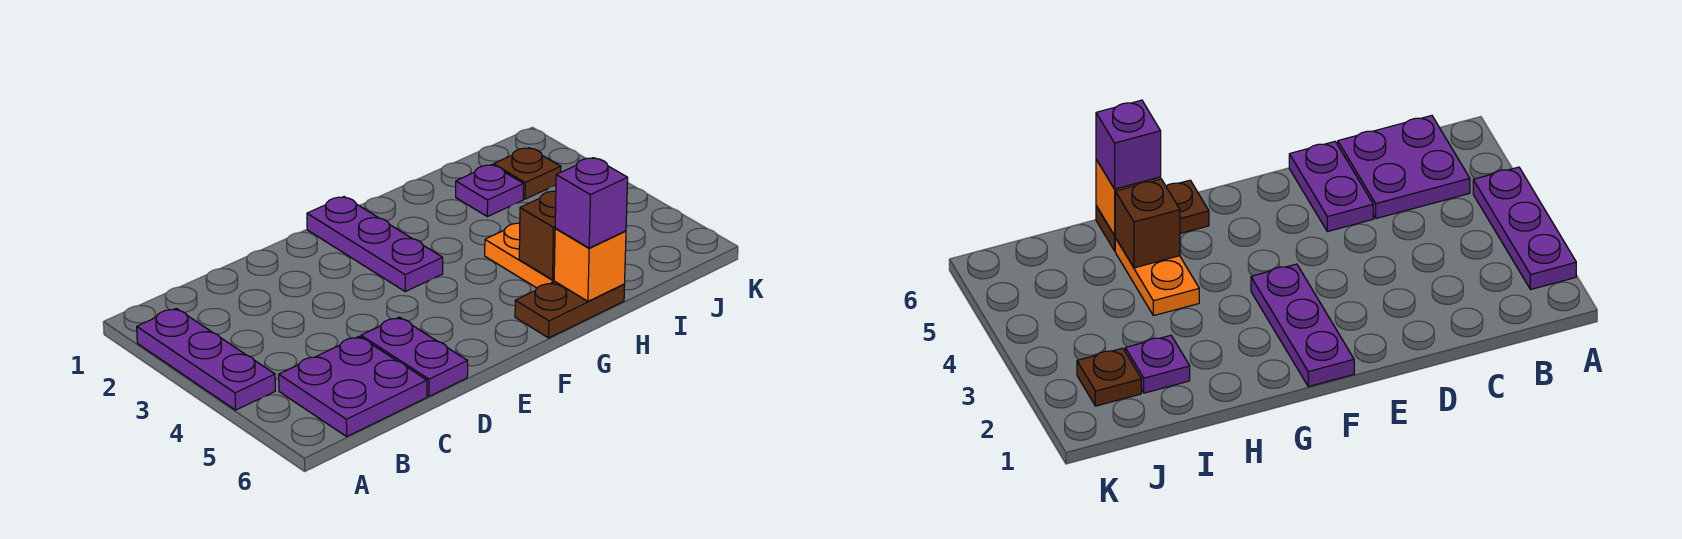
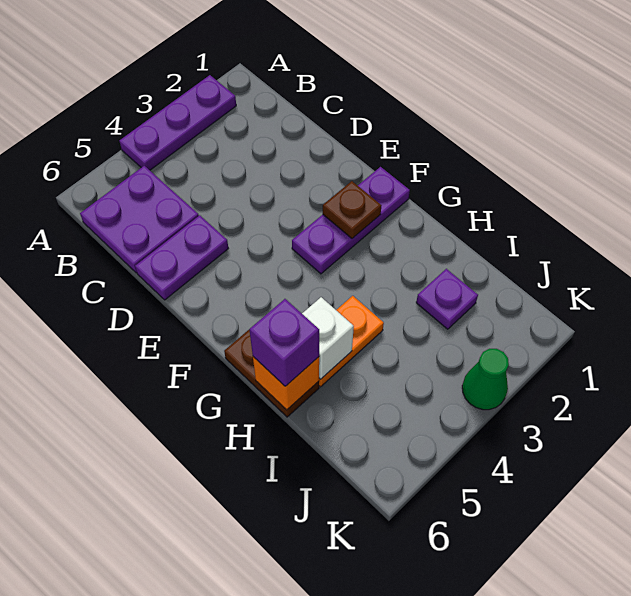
brown brick H5 level 2 -> white brick H5 level 2
brown plate J2 level 1 -> brown plate F2 level 2
none -> green cone K3 level 1

